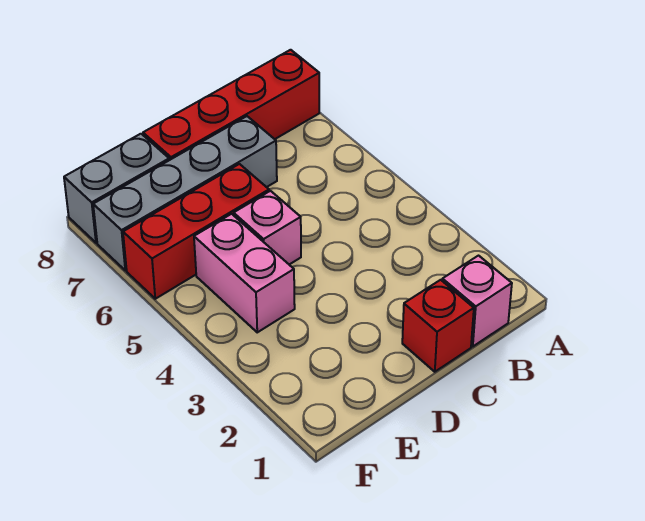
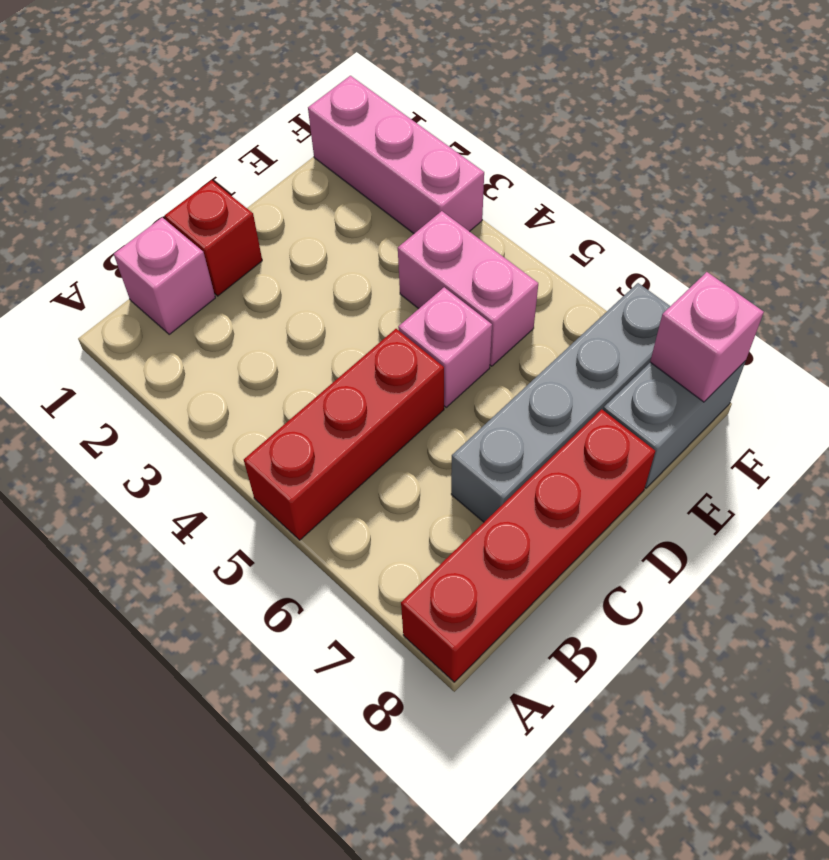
red brick D6:F6 level 1 -> red brick A5:C5 level 1
none -> pink brick F1:F3 level 1
none -> pink brick F8 level 2

